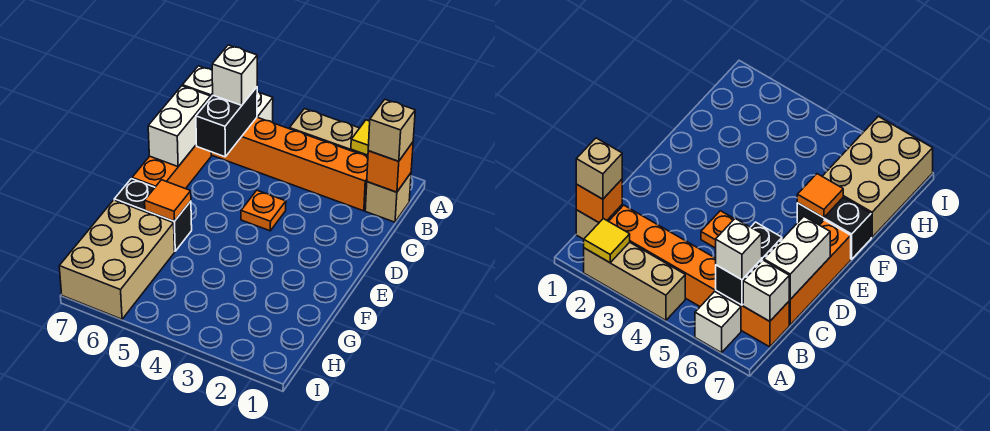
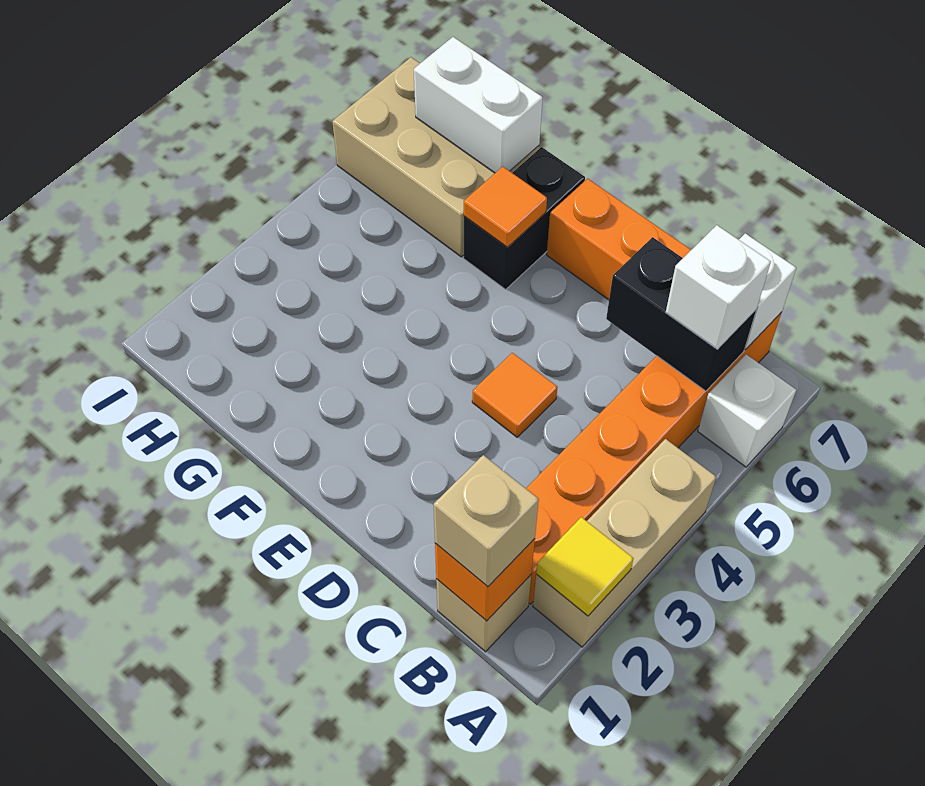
white brick C7:D7 level 2 -> white brick G7:H7 level 2
orange plate D4 level 1 -> orange tile D4 level 1

